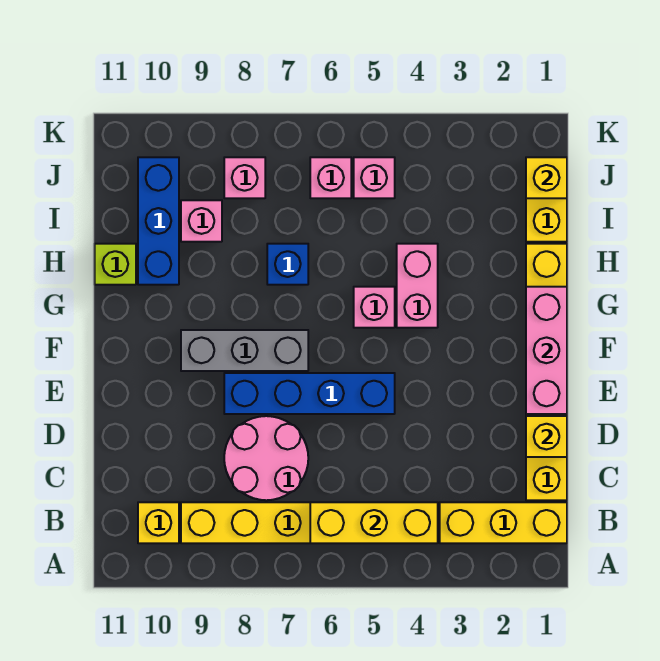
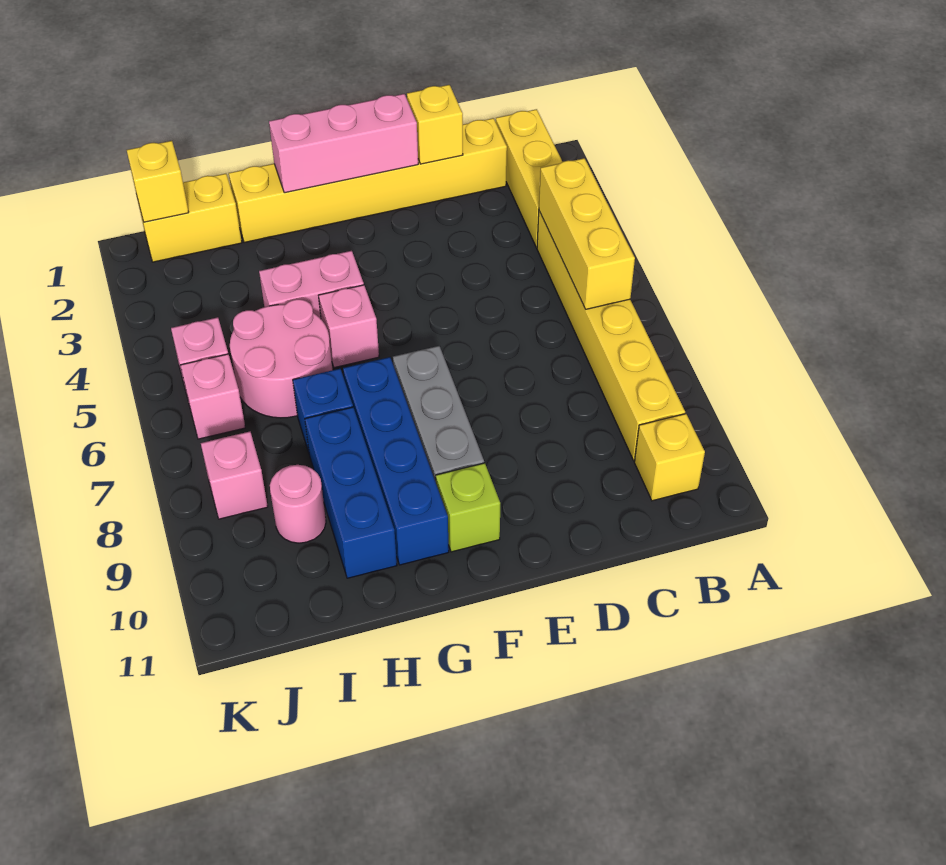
pink round brick C7:D8 level 1 -> pink round brick H5:I6 level 1
blue brick E5:E8 level 1 -> blue brick G7:G10 level 1
blue brick H10:J10 level 1 -> blue brick H8:H10 level 1
lime brick H11 level 1 -> lime brick F10 level 1
pink brick I9 level 1 -> pink round brick I9 level 1

